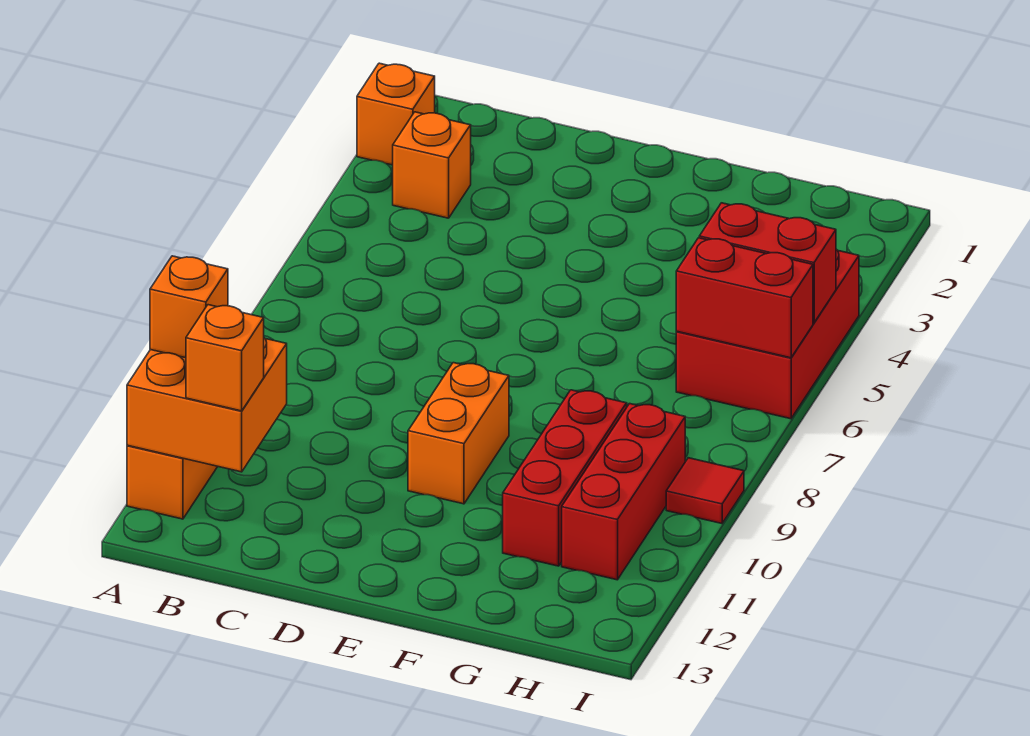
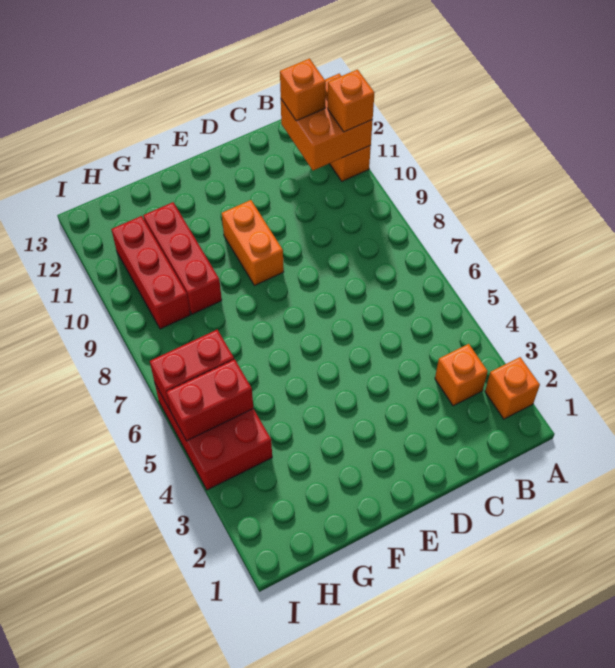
red tile I9 level 1 -> none

